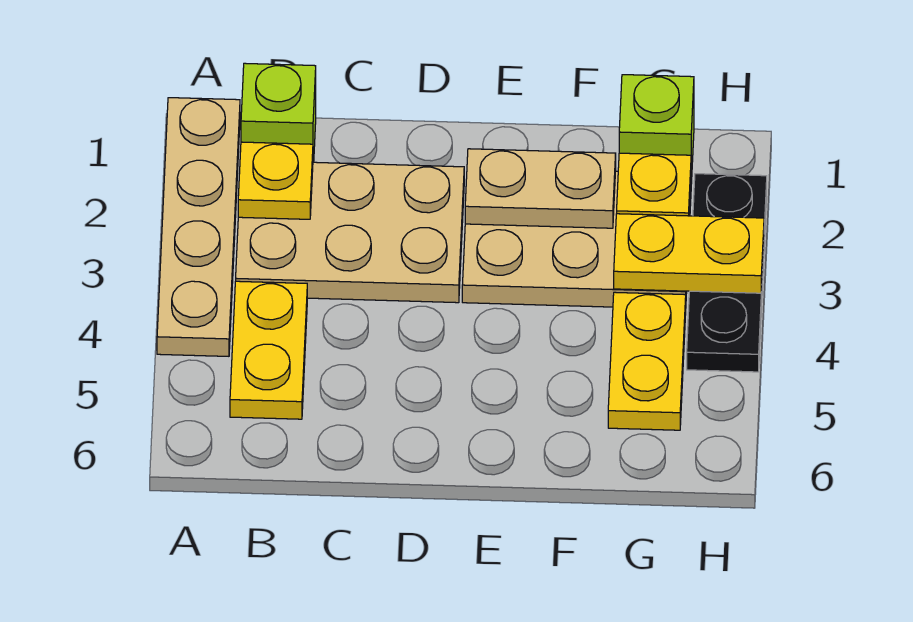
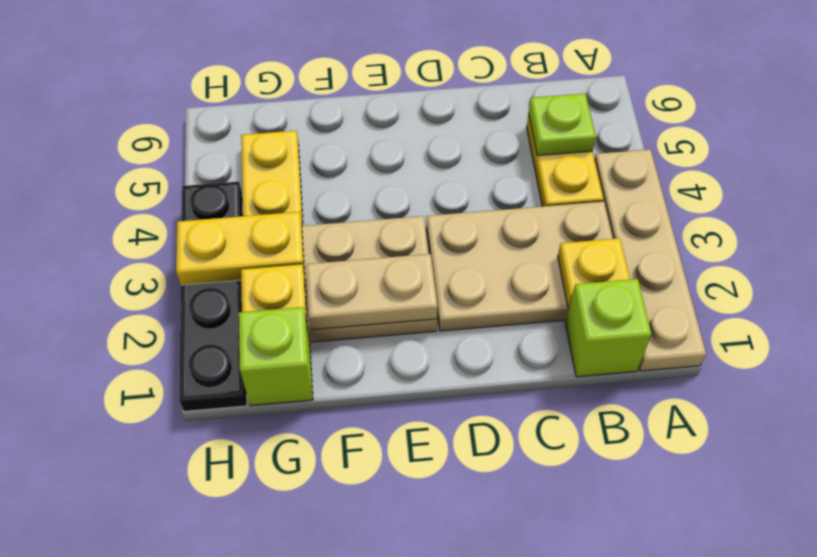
none -> lime plate B5 level 2
black plate H2:H4 level 1 -> black plate H1:H4 level 1

